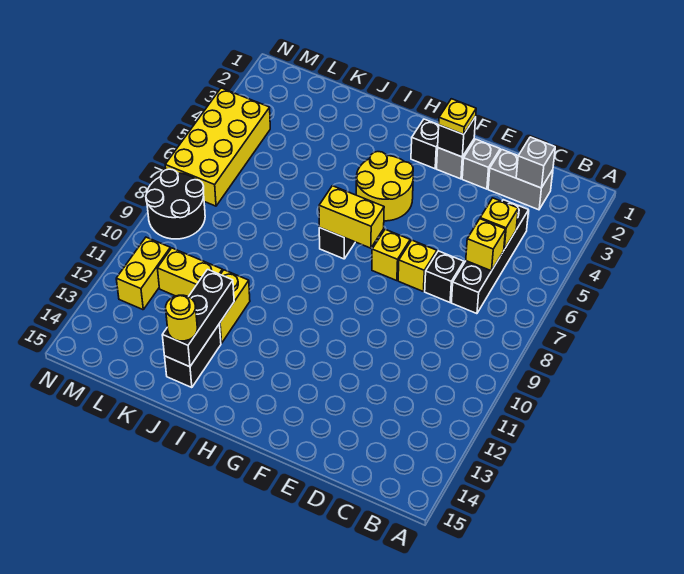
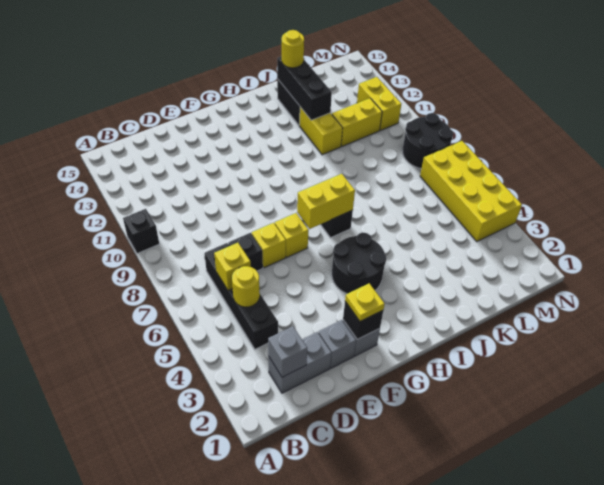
yellow brick C5 level 2 -> yellow round brick C5 level 2
black brick G2 level 1 -> black brick A10 level 1
yellow round brick G4:H5 level 1 -> black round brick G4:H5 level 1

